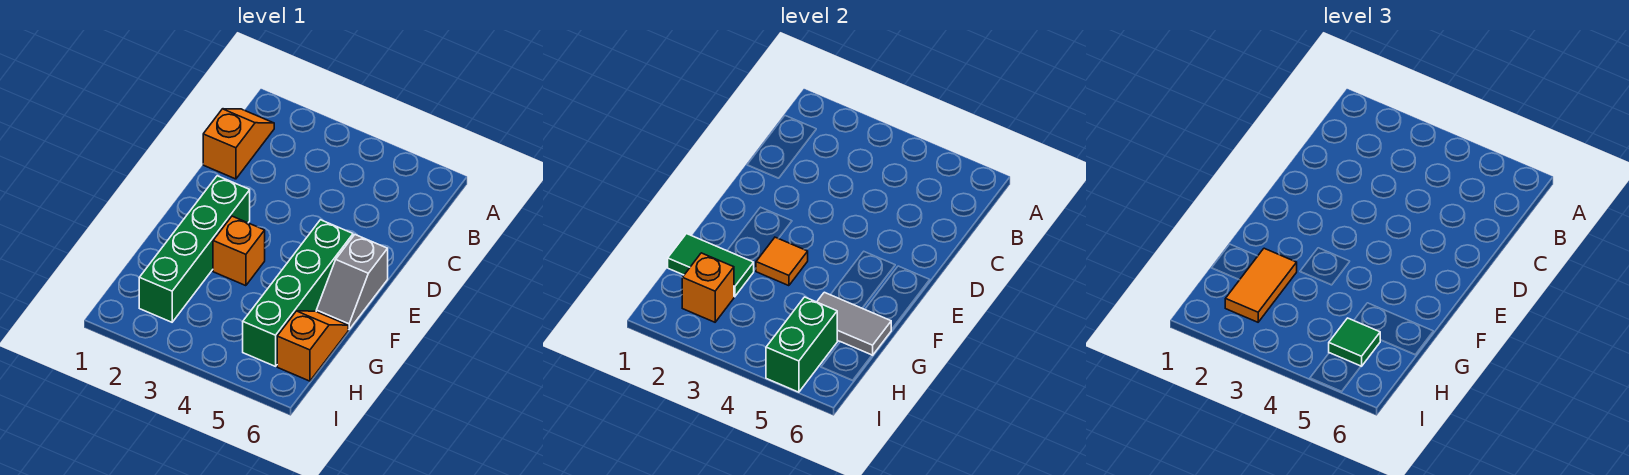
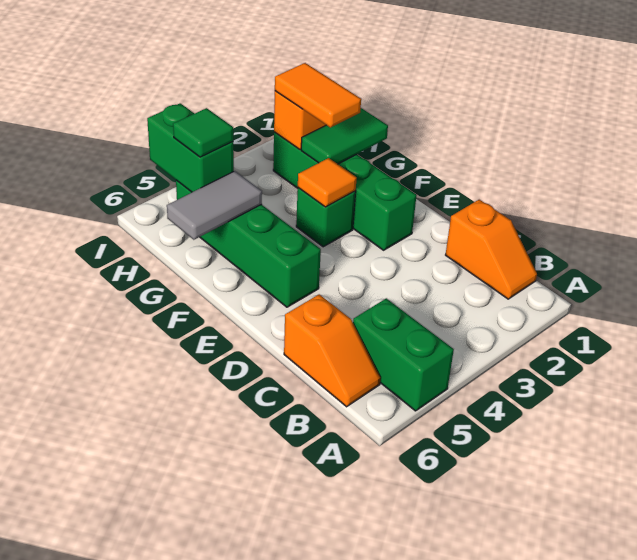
none -> green brick A5:B5 level 1
grey slope E6:F6 level 1 top E -> none
orange brick F3 level 1 -> green brick F3 level 1
orange slope G6:H6 level 1 top H -> orange slope B6:C6 level 1 top C

